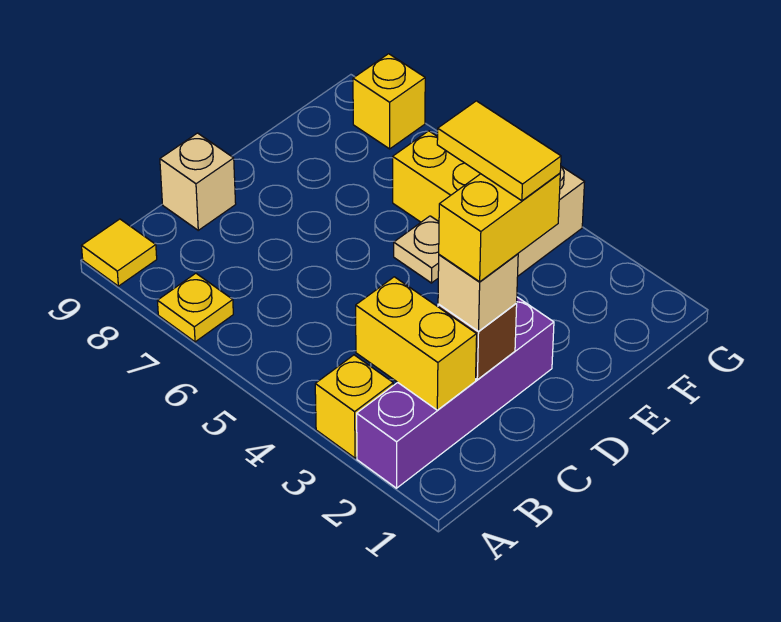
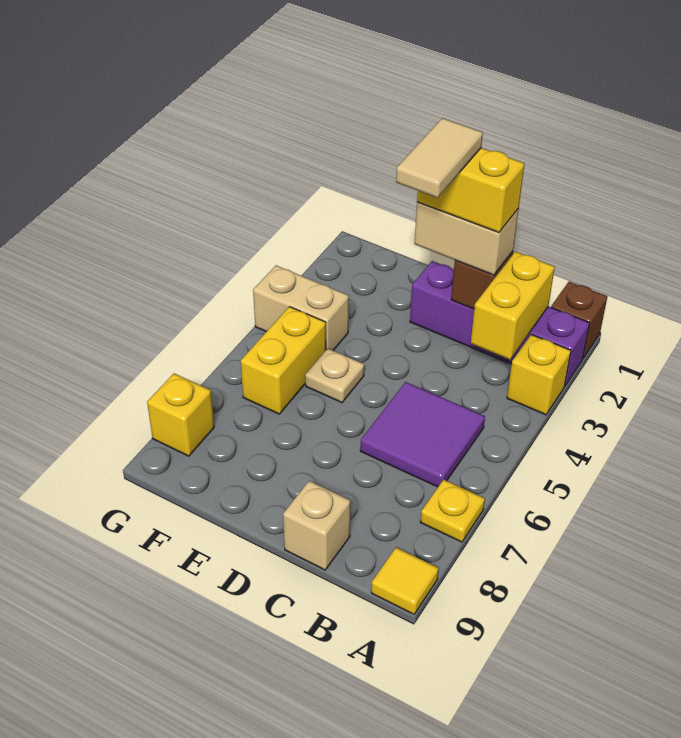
none -> brown brick A1 level 1
none -> purple tile B5:C6 level 1
tan brick C2 level 3 -> tan brick C2:D2 level 3
yellow tile D2:D3 level 5 -> tan tile D2:D3 level 5

